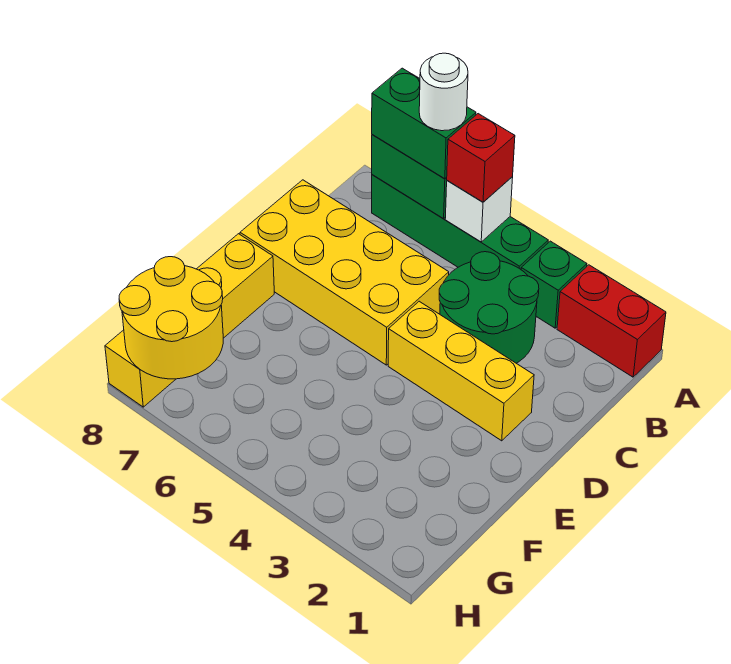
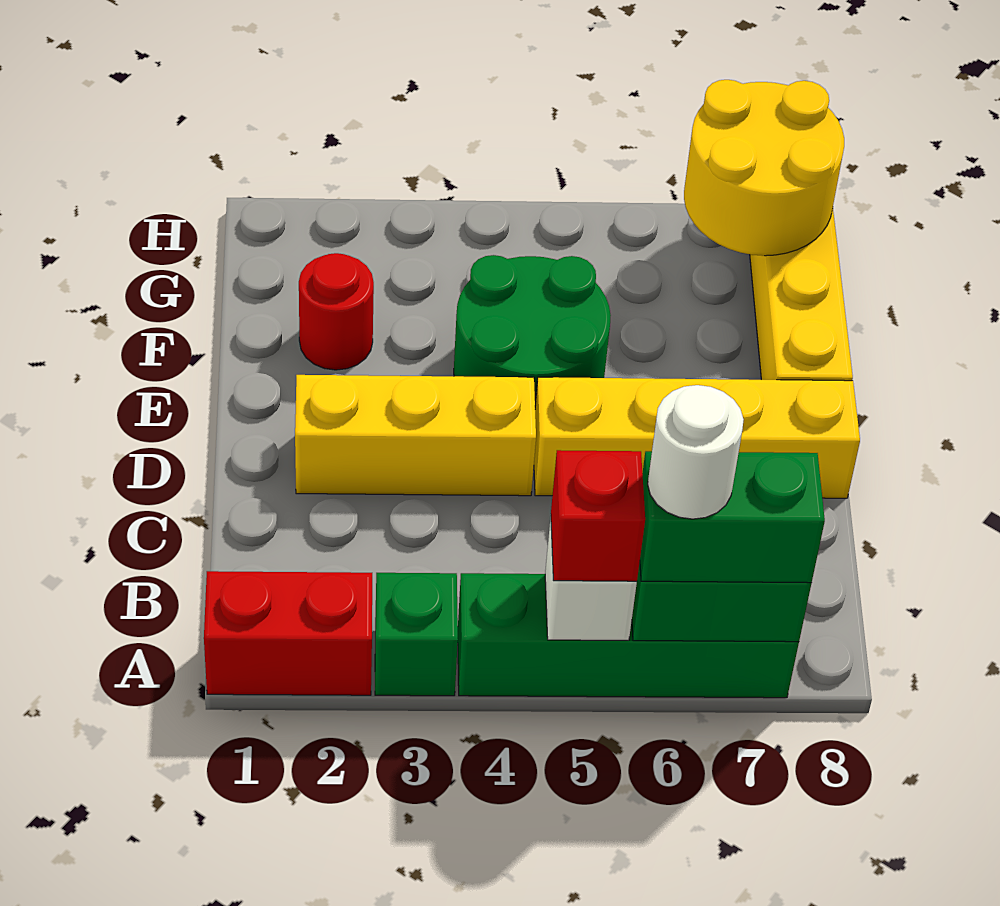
green round brick B3:C4 level 1 -> green round brick E4:F5 level 1
yellow brick C5:D8 level 1 -> yellow brick D5:D8 level 1
none -> red round brick F2 level 1

